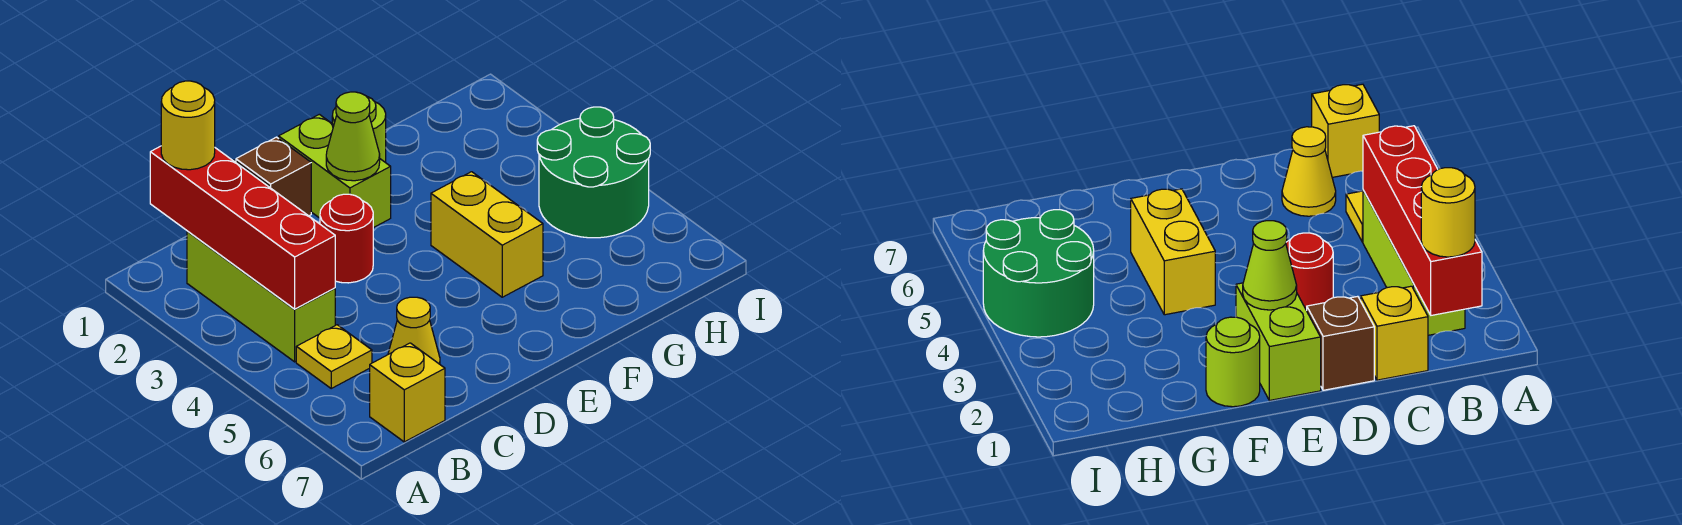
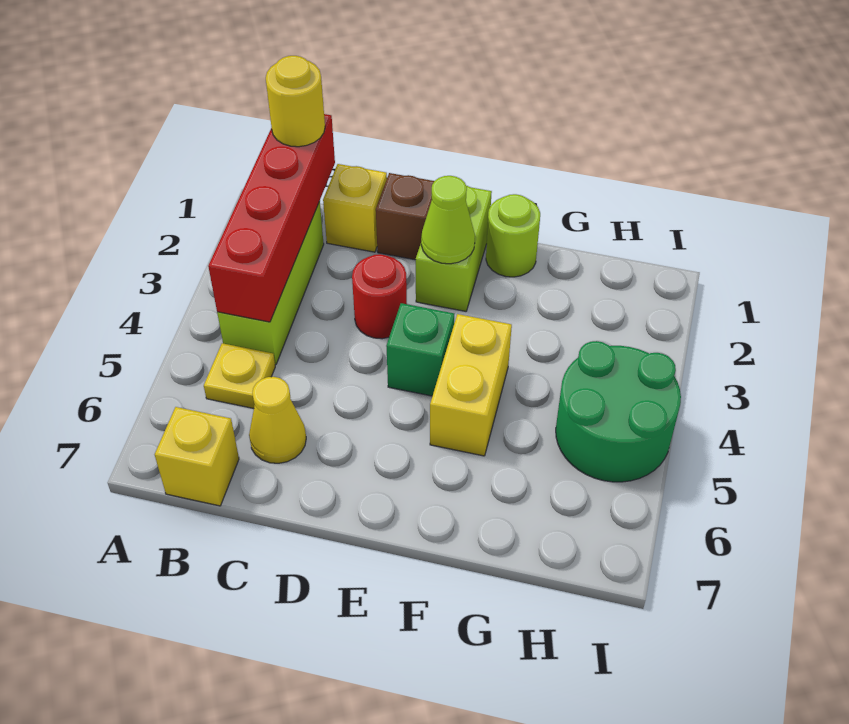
none -> green brick E4 level 1

